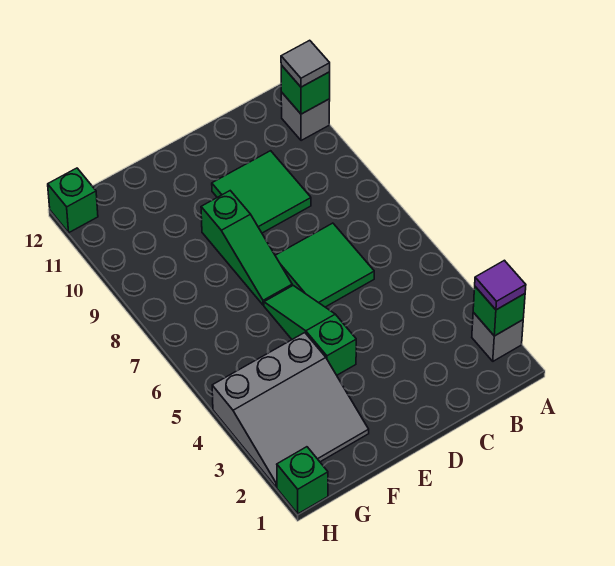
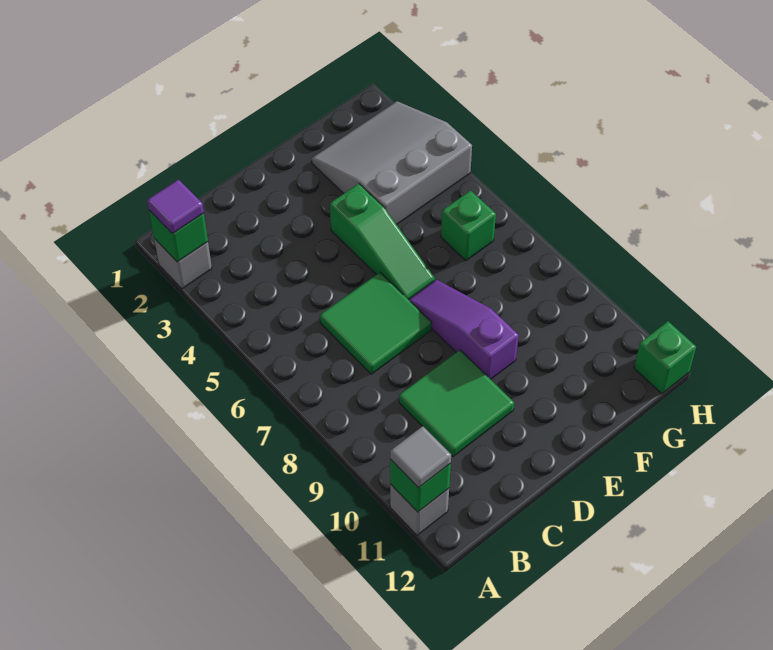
green slope E7:E9 level 1 top 9 -> purple slope E7:E9 level 1 top 9
green brick H1 level 1 -> green brick G6 level 1

